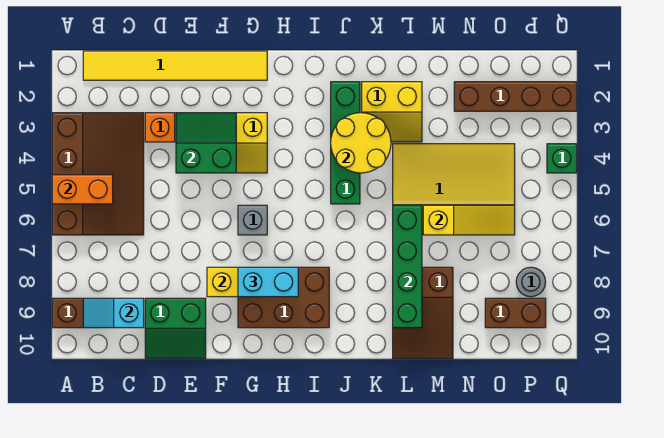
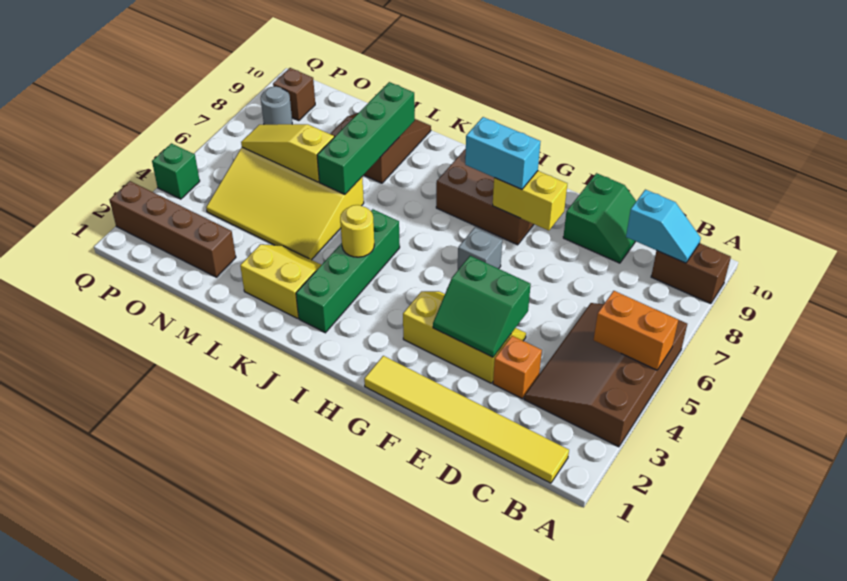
green slope D9:E10 level 1 top 9 -> green slope D9:E10 level 1 top E
yellow round brick J3:K4 level 2 -> yellow round brick J4 level 2
brown brick O9:P9 level 1 -> brown brick P9 level 1

